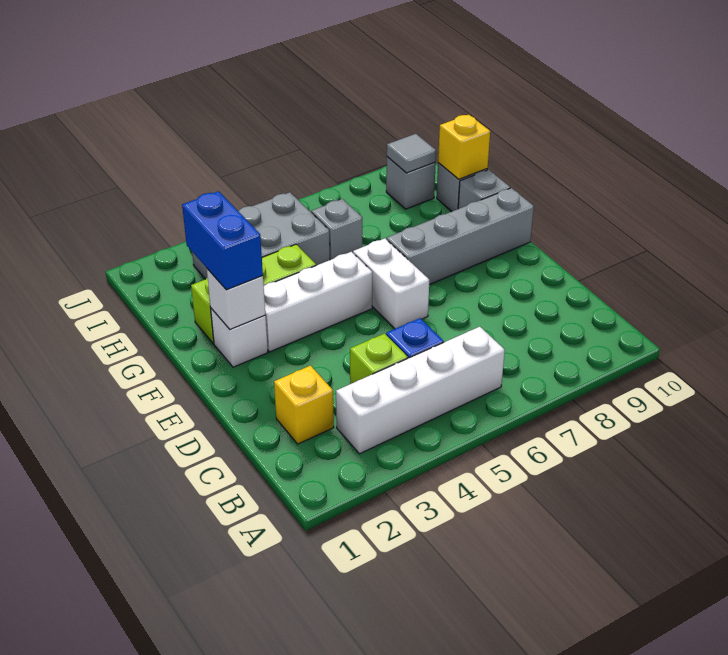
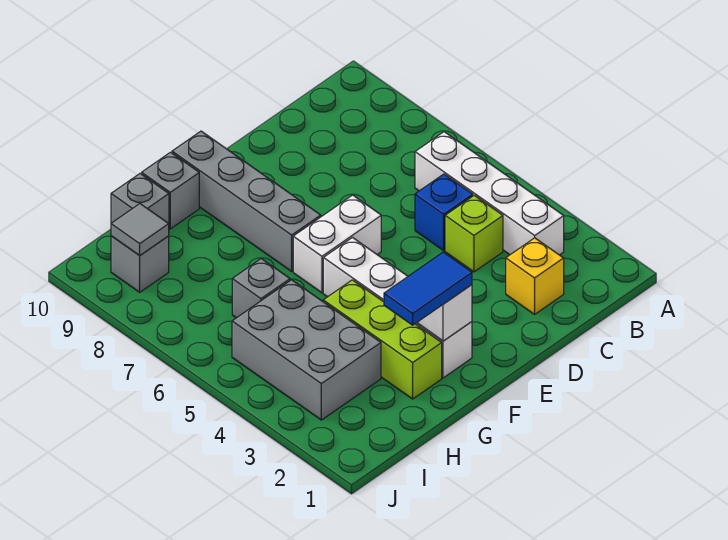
blue brick F2:G2 level 3 -> blue tile F2:G2 level 3
yellow brick H10 level 2 -> none

